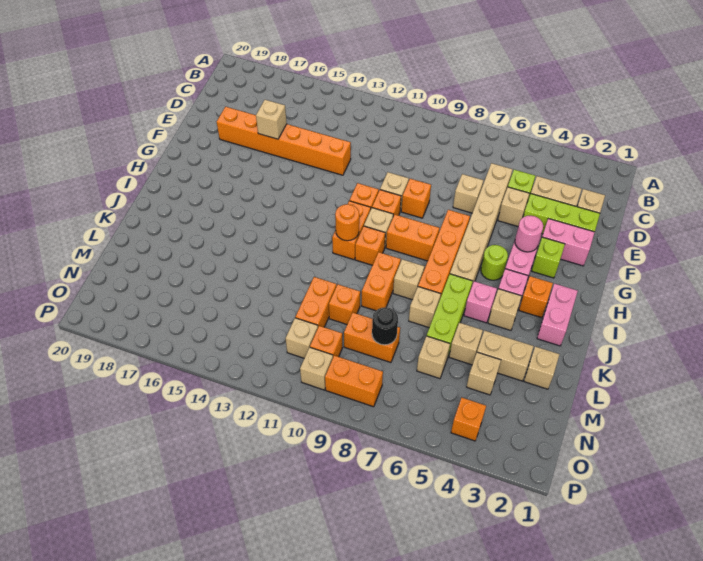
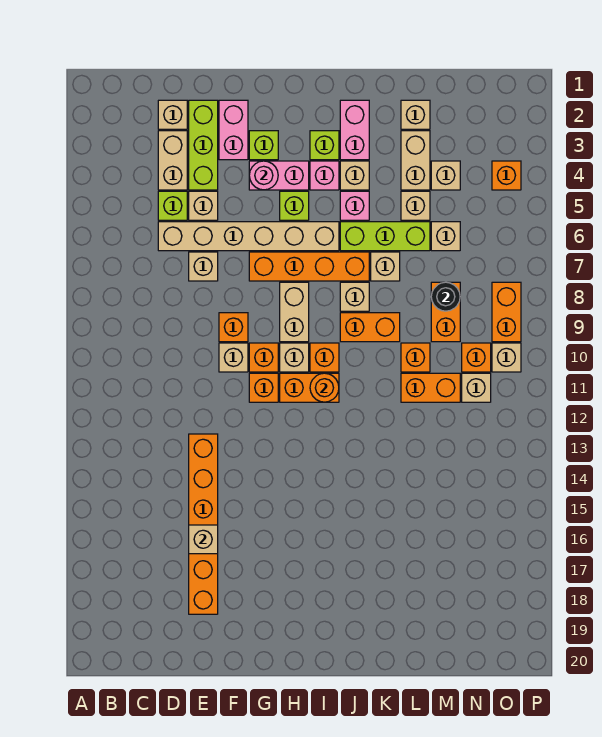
lime round brick H5 level 1 -> lime brick H5 level 1
orange brick H8:H9 level 1 -> tan brick H8:H9 level 1
pink brick I2:J2 level 1 -> pink brick J2:J3 level 1
orange brick I3 level 1 -> lime brick I3 level 1

